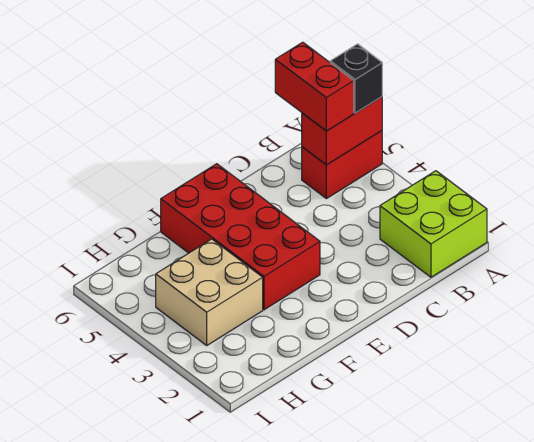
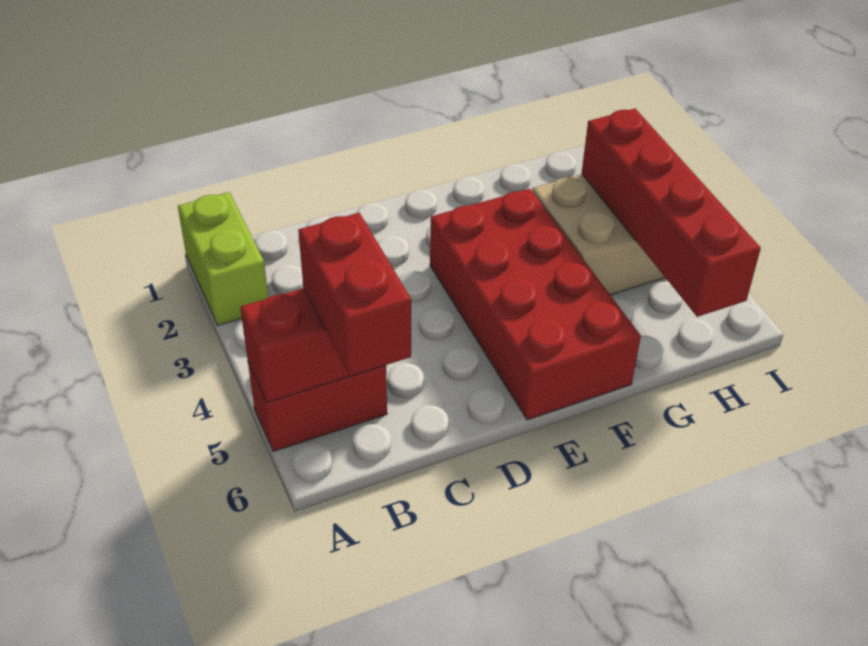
lime brick A1:B2 level 1 -> lime brick A1:A2 level 1
black brick A5 level 3 -> none
none -> red brick H3:H6 level 2

